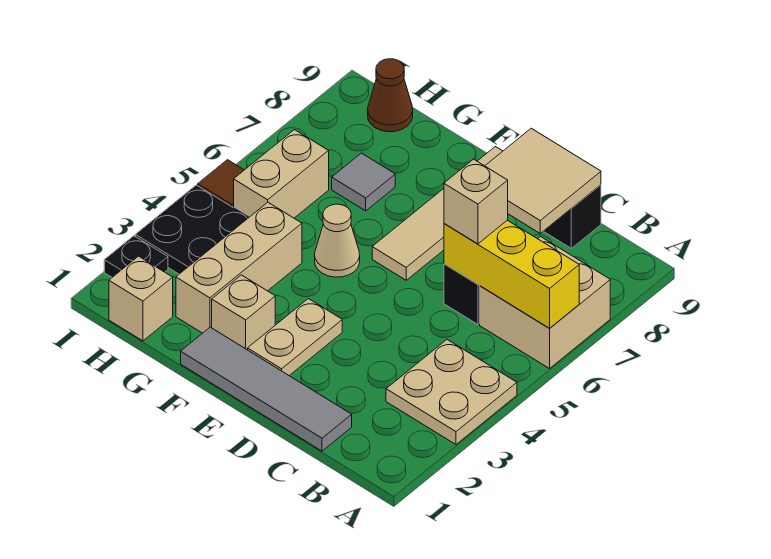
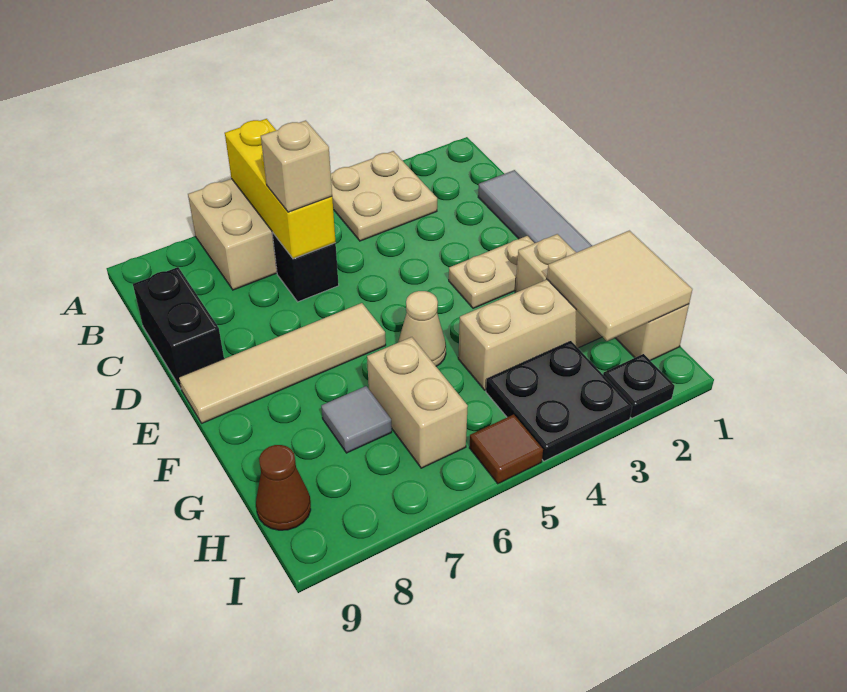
tan tile C8:D9 level 2 -> tan tile G1:H2 level 2
tan brick H5:H6 level 1 -> tan brick G6:H6 level 1

